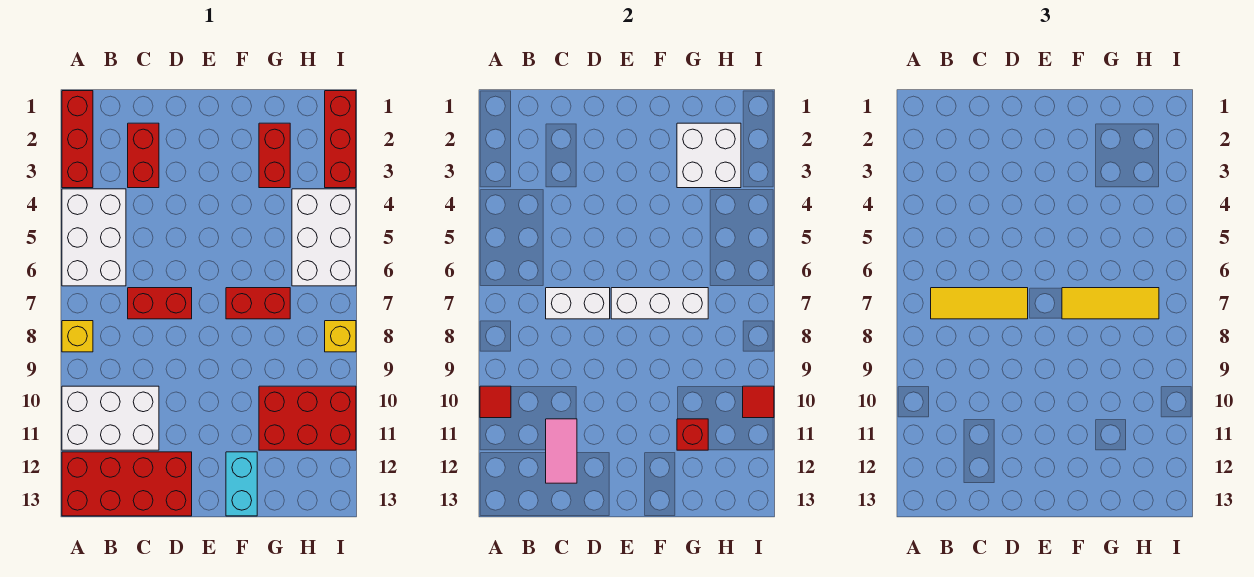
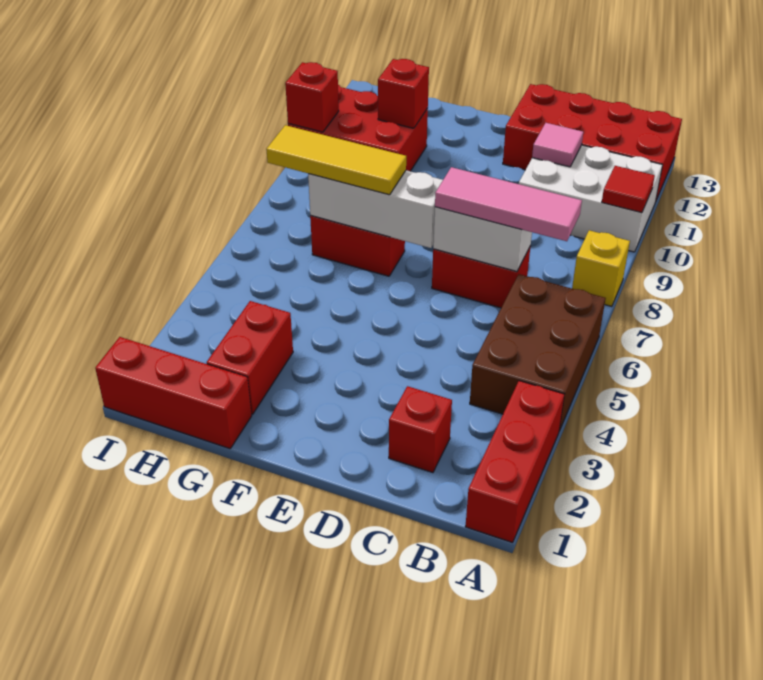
white brick A4:B6 level 1 -> brown brick A4:B6 level 1
yellow tile B7:D7 level 3 -> pink tile B7:D7 level 3
red brick C2:C3 level 1 -> red brick C2 level 1
pink tile C11:C12 level 2 -> pink tile C11 level 2
cyan brick F12:F13 level 1 -> none
white brick G2:H3 level 2 -> none
white brick H4:I6 level 1 -> none
red brick I1:I3 level 1 -> red brick G1:I1 level 1
yellow brick I8 level 1 -> none
red tile I10 level 2 -> red brick I10 level 2

